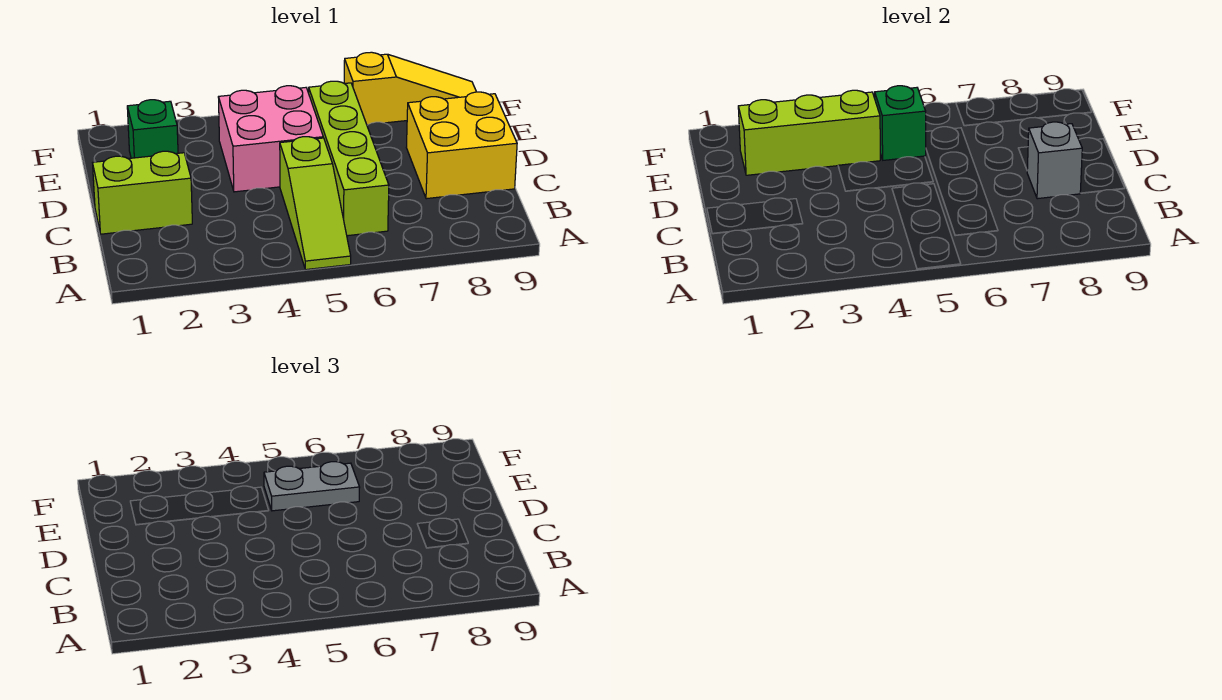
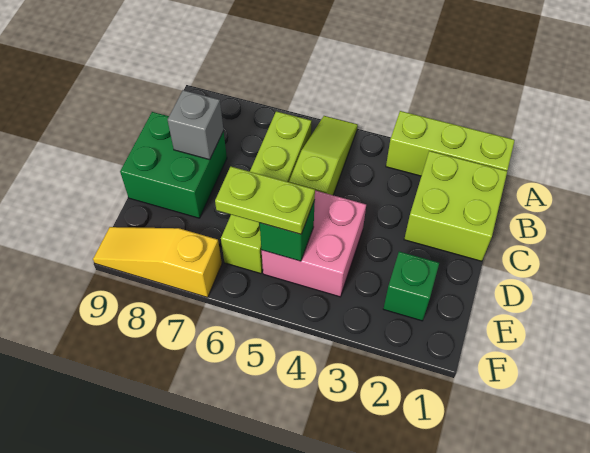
lime brick C1:C2 level 1 -> lime brick B1:C2 level 1
yellow brick C8:D9 level 1 -> green brick C8:D9 level 1
lime brick E2:E4 level 2 -> lime brick A1:A3 level 1
grey plate E5:E6 level 3 -> lime plate E5:E6 level 3

